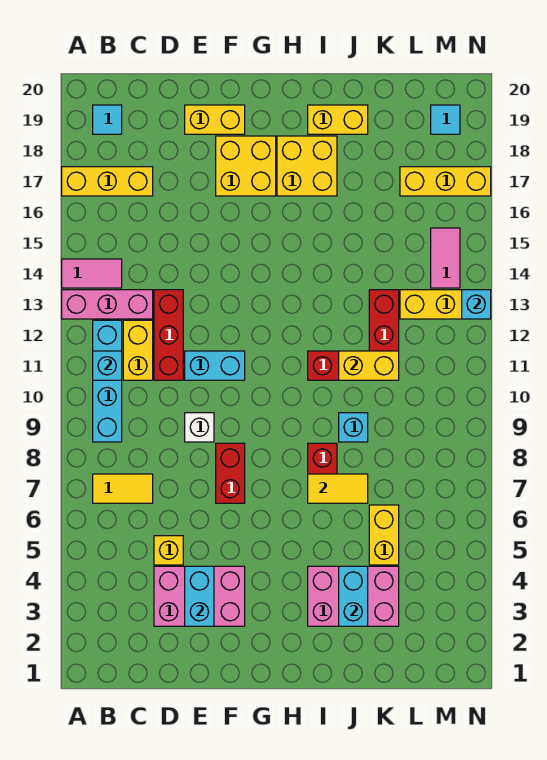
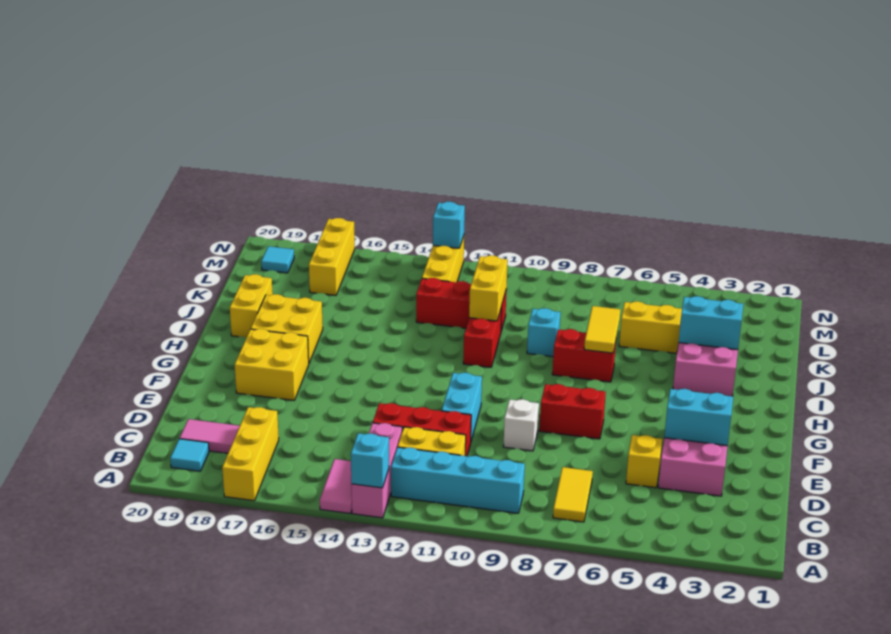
cyan brick B11 level 2 -> cyan brick A13 level 2
yellow brick E19:F19 level 1 -> none
pink tile M14:M15 level 1 -> pink tile C18:C19 level 1

